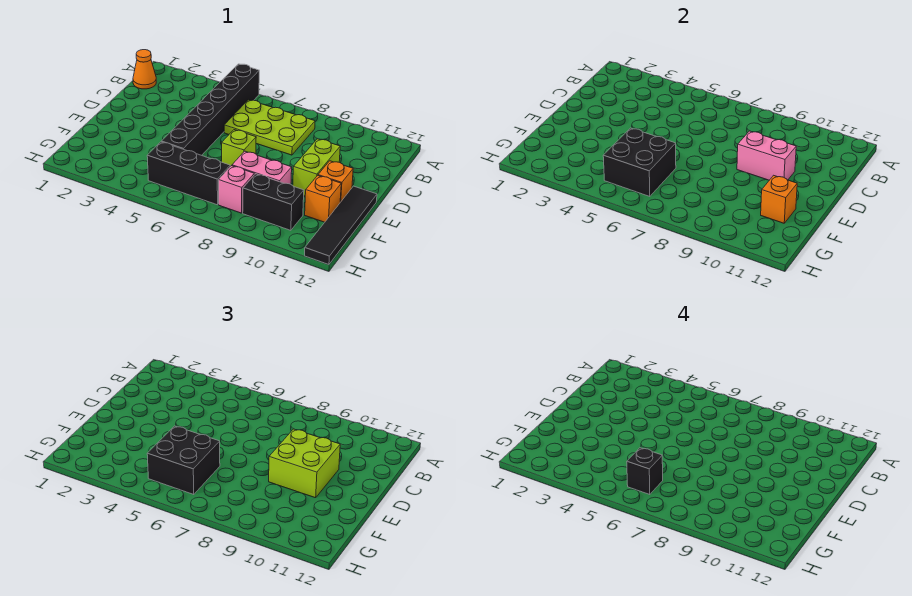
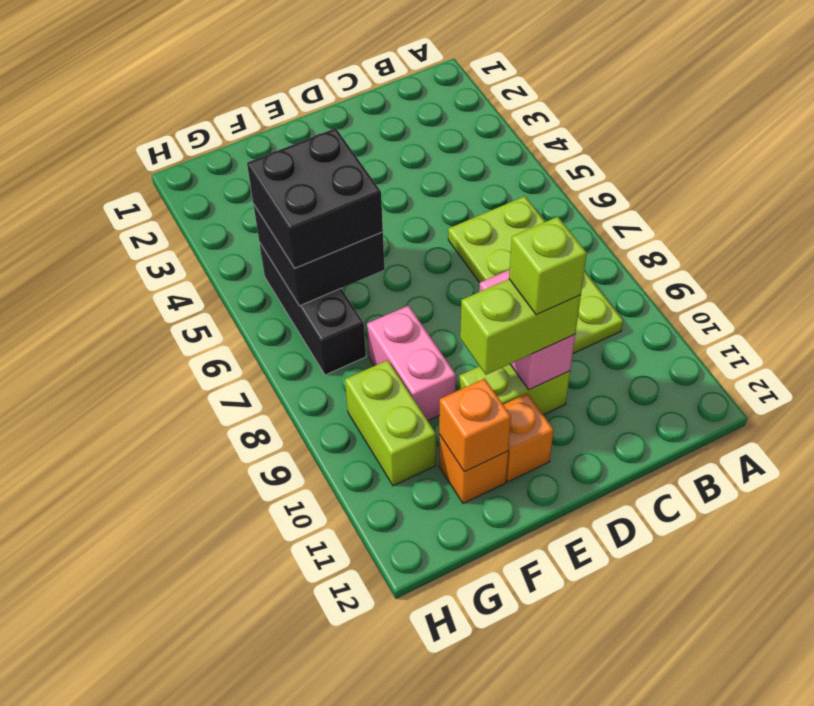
black brick A5:F5 level 1 -> none
orange cone B1 level 1 -> none
lime plate B6:C8 level 1 -> lime plate B6:C9 level 1
lime brick D9:E10 level 3 -> lime brick D10:E10 level 3
lime brick E7 level 1 -> lime brick D10 level 4
black tile E12:H12 level 1 -> none
black brick G6 level 4 -> none
pink brick G8 level 1 -> none
black brick G9:G10 level 1 -> lime brick G9:G10 level 1

